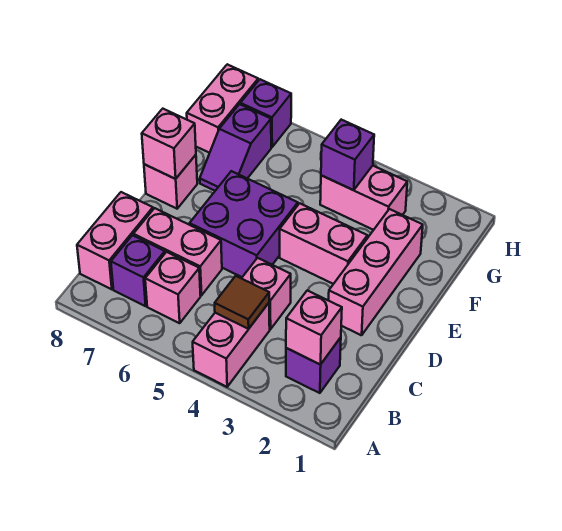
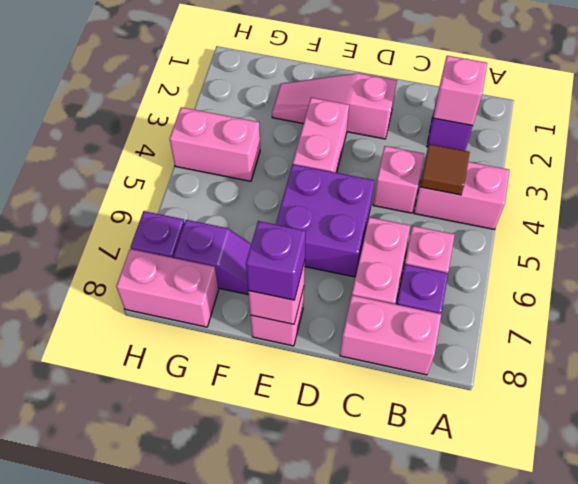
pink brick D2:F2 level 1 -> pink slope D2:F2 level 1 top D
pink brick G3:G4 level 1 -> pink brick G4:H4 level 1
purple brick G4 level 2 -> purple brick E8 level 3

